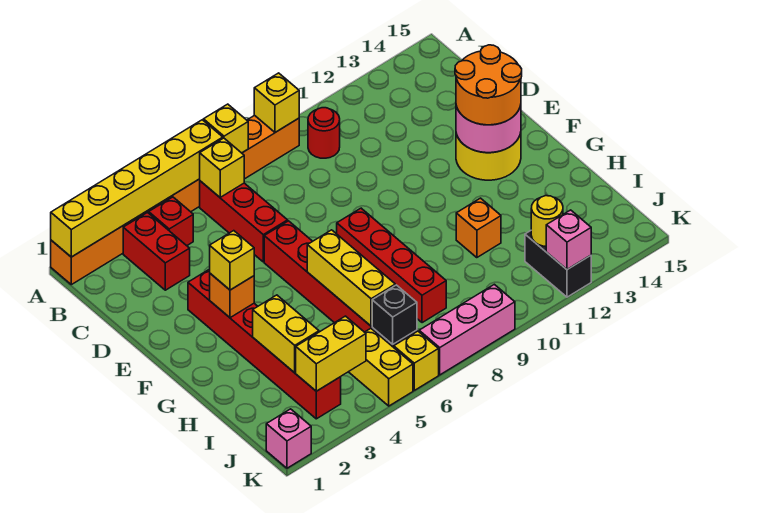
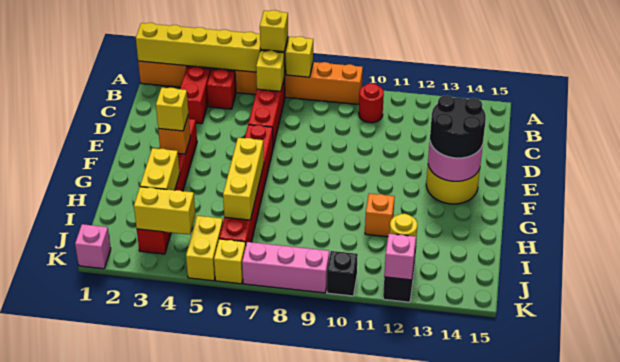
yellow brick A9 level 2 -> yellow brick A6 level 3
orange round brick E13:F14 level 3 -> black round brick E13:F14 level 3
red brick F8:I8 level 1 -> none
black brick J6 level 2 -> black brick K10 level 1

